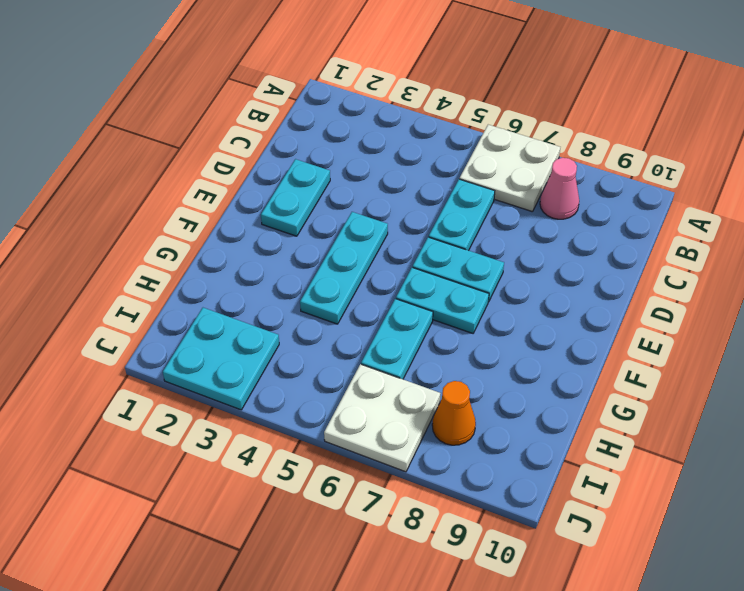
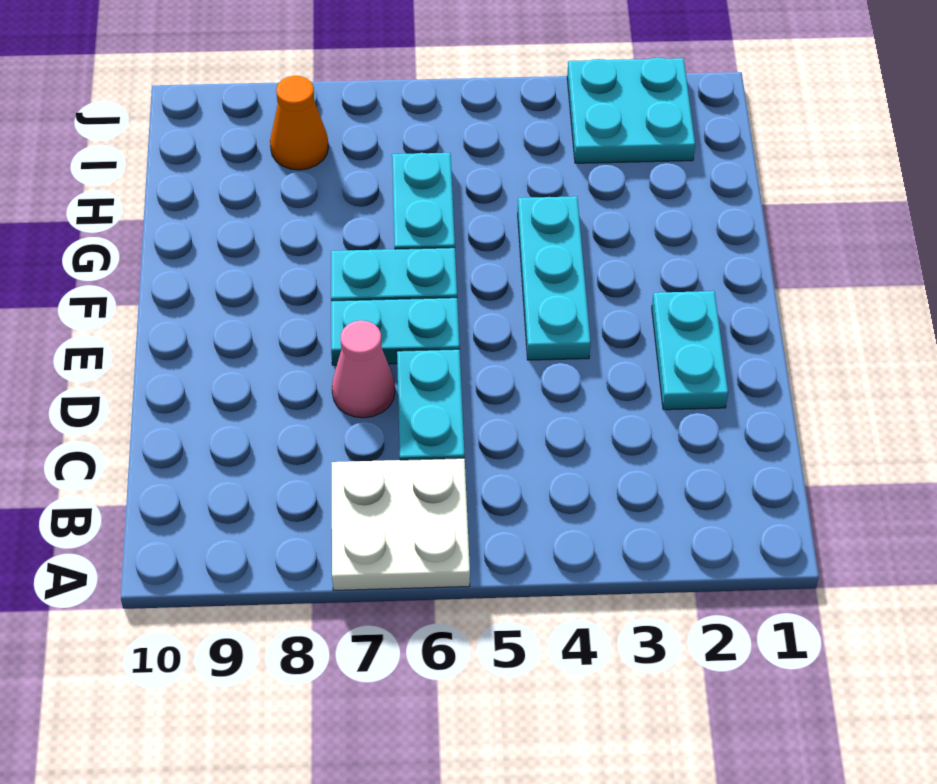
pink cone B8 level 1 -> pink cone D7 level 1
white plate I6:J7 level 1 -> none

